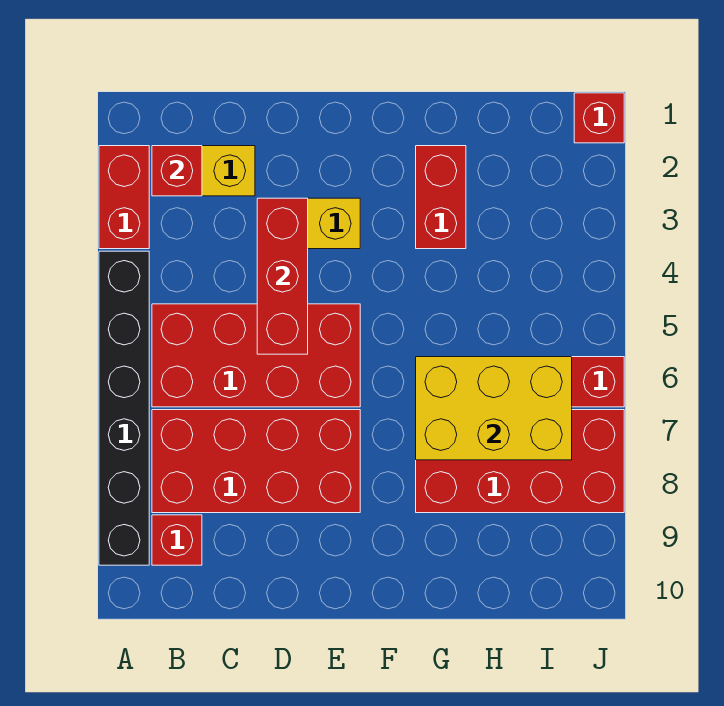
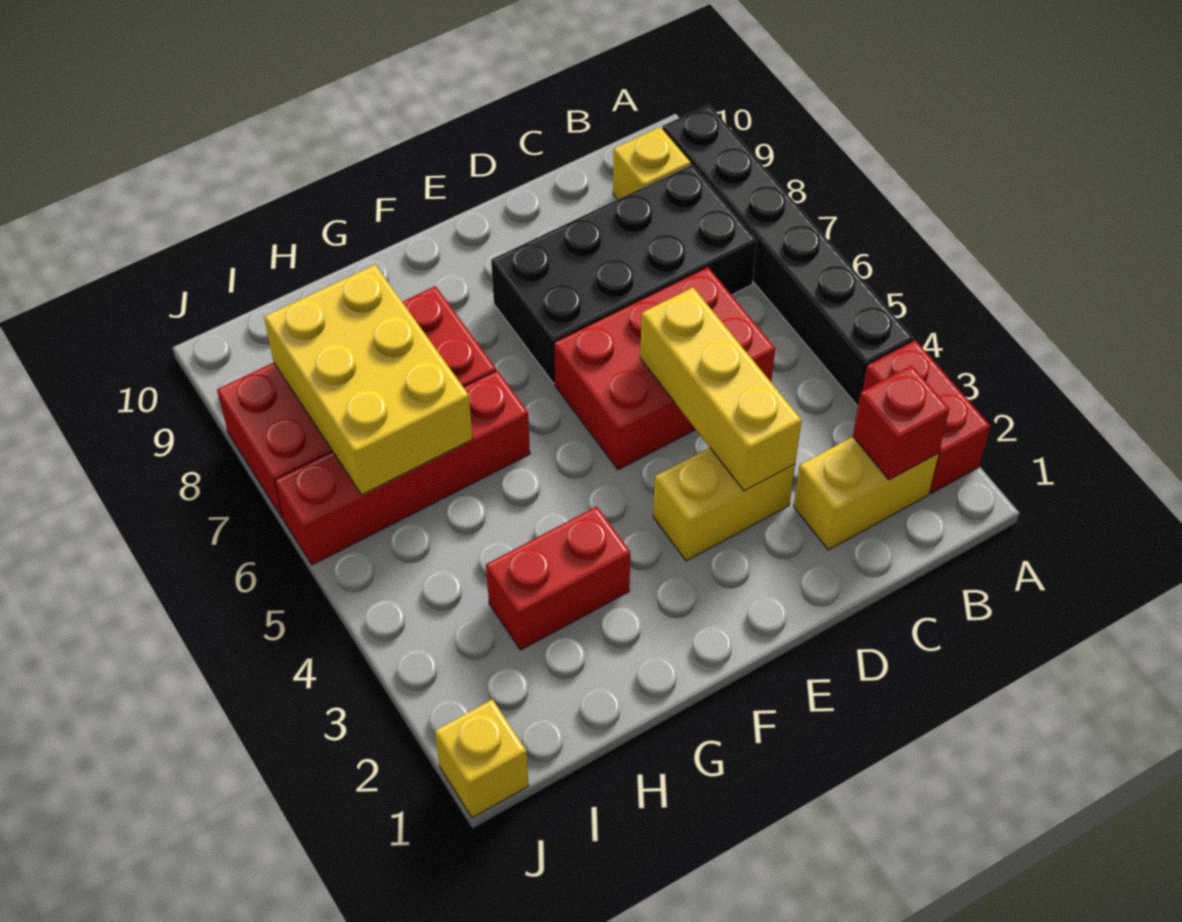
red brick B5:E6 level 1 -> red brick C5:E6 level 1
red brick B7:E8 level 1 -> black brick B7:E8 level 1
red brick B9 level 1 -> yellow brick B9 level 1
red brick D3:D5 level 2 -> yellow brick D3:D5 level 2
red brick G2:G3 level 1 -> red brick G3:H3 level 1
yellow brick G6:I7 level 2 -> yellow brick H6:I8 level 2
red brick J1 level 1 -> yellow brick J1 level 1

